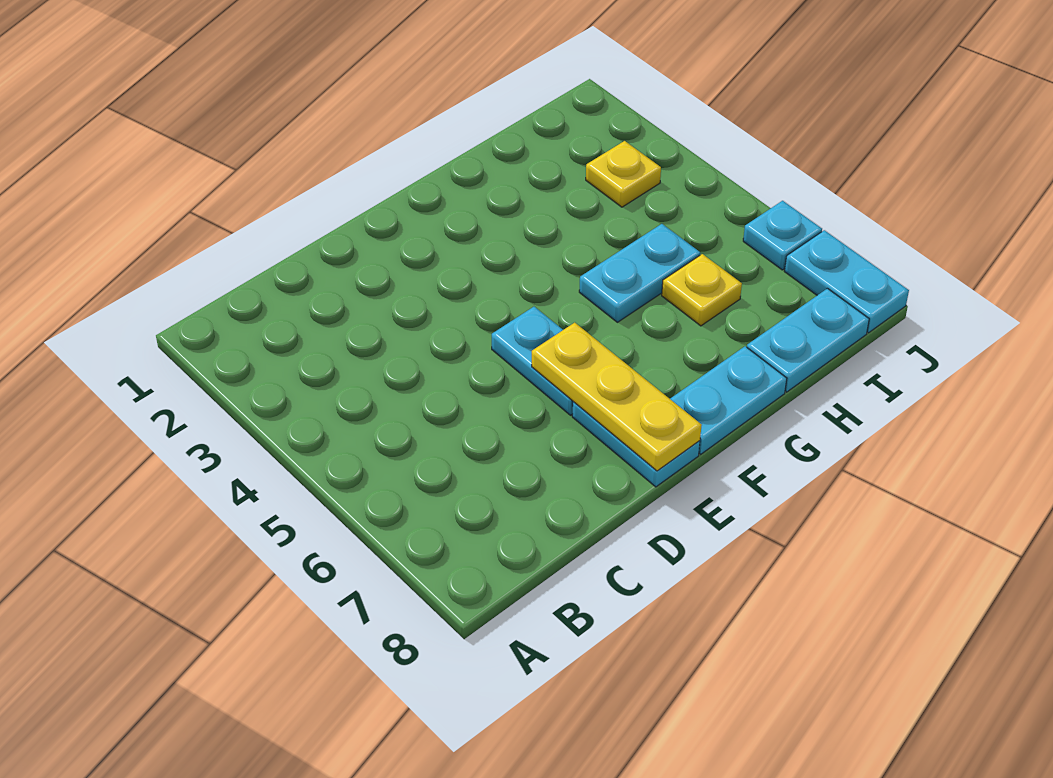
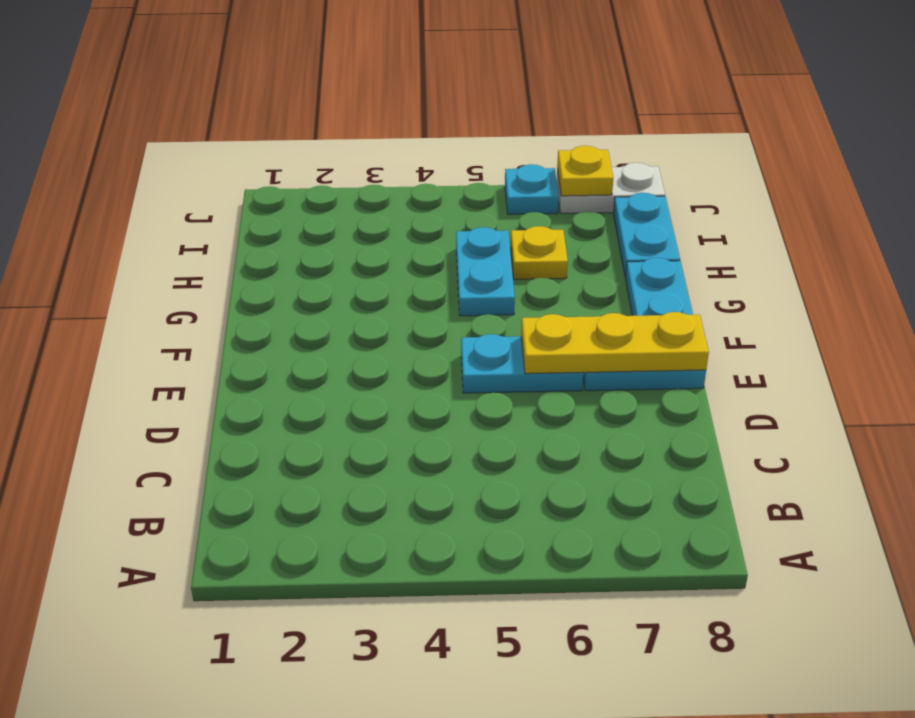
yellow plate I3 level 1 -> yellow plate J7 level 2
cyan plate J7:J8 level 1 -> white plate J7:J8 level 1

